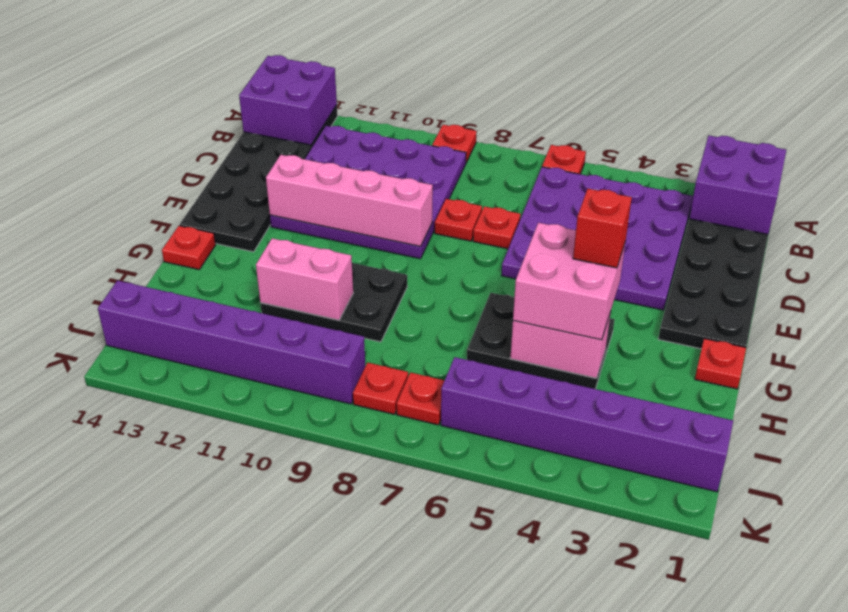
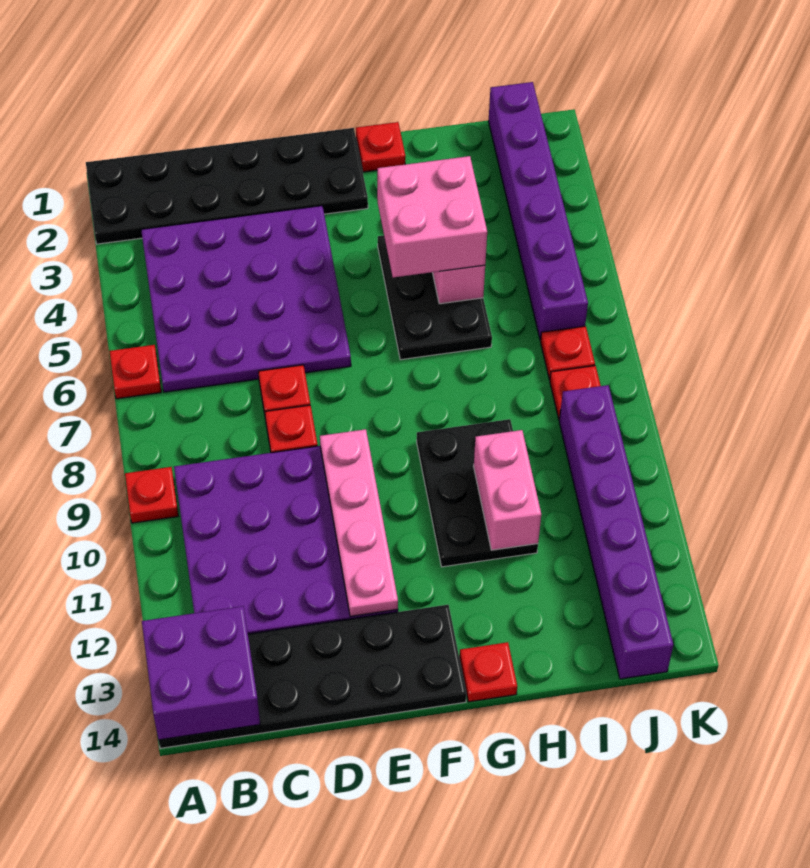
purple brick A1:B2 level 2 -> none
pink brick E9:E12 level 2 -> pink plate E9:E12 level 2
red brick G4 level 4 -> none

